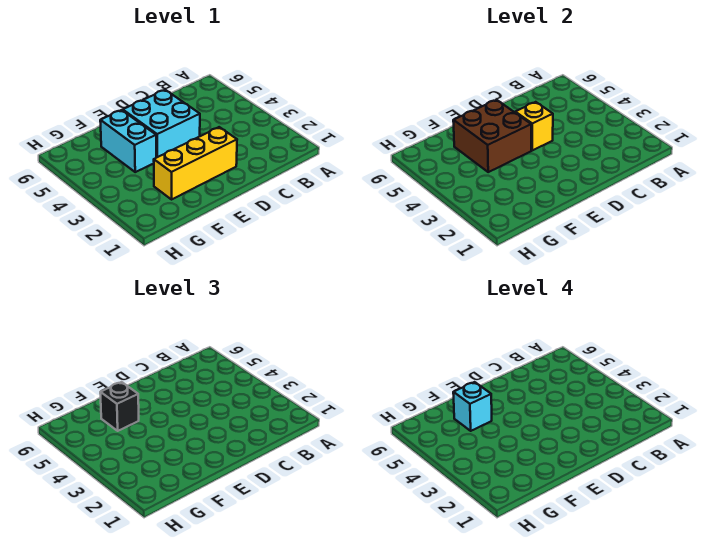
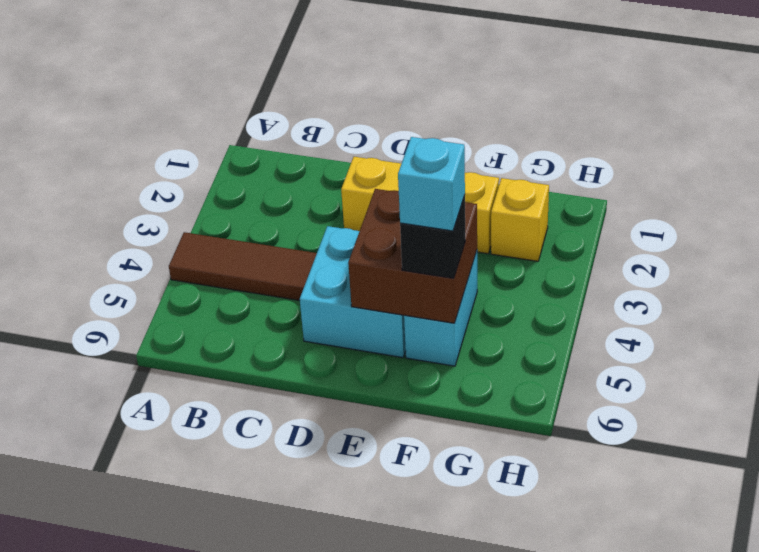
none -> brown tile A4:C4 level 1
yellow brick D4 level 2 -> yellow brick G2 level 1

